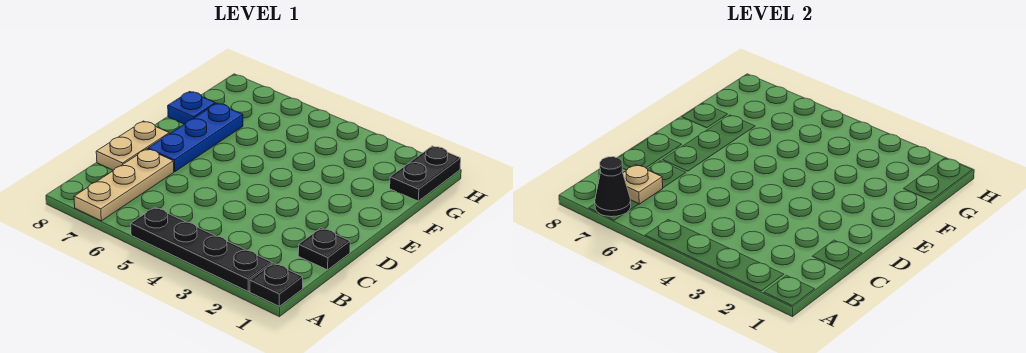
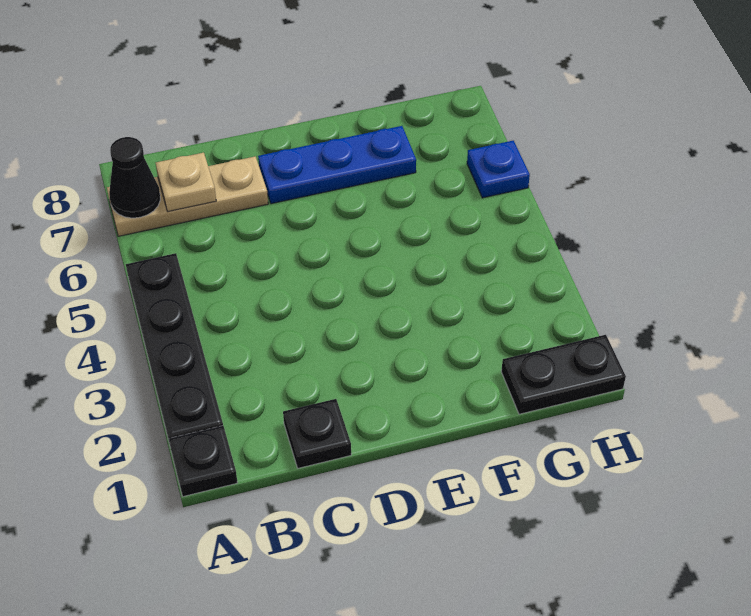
tan plate C8:D8 level 1 -> none
blue plate F8 level 1 -> blue plate H6 level 1

